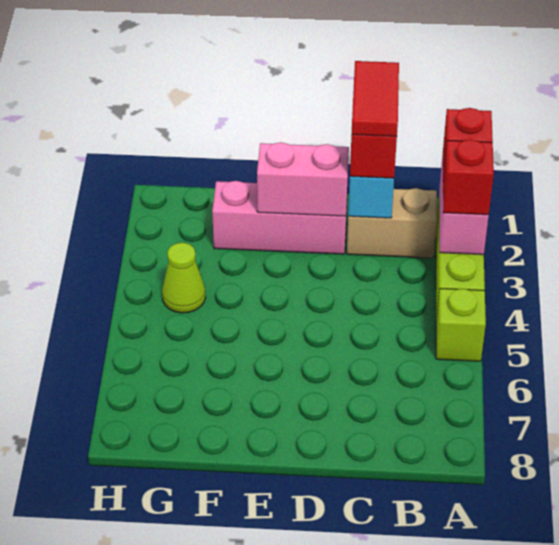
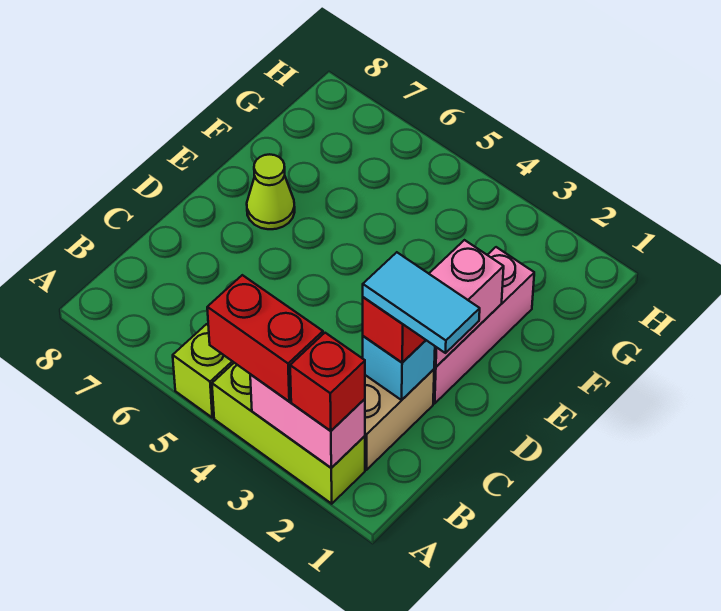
red brick A3 level 3 -> red brick A3:A4 level 3
red tile C1:C2 level 4 -> cyan tile C1:C2 level 4
lime cone G4 level 1 -> lime cone E7 level 1

